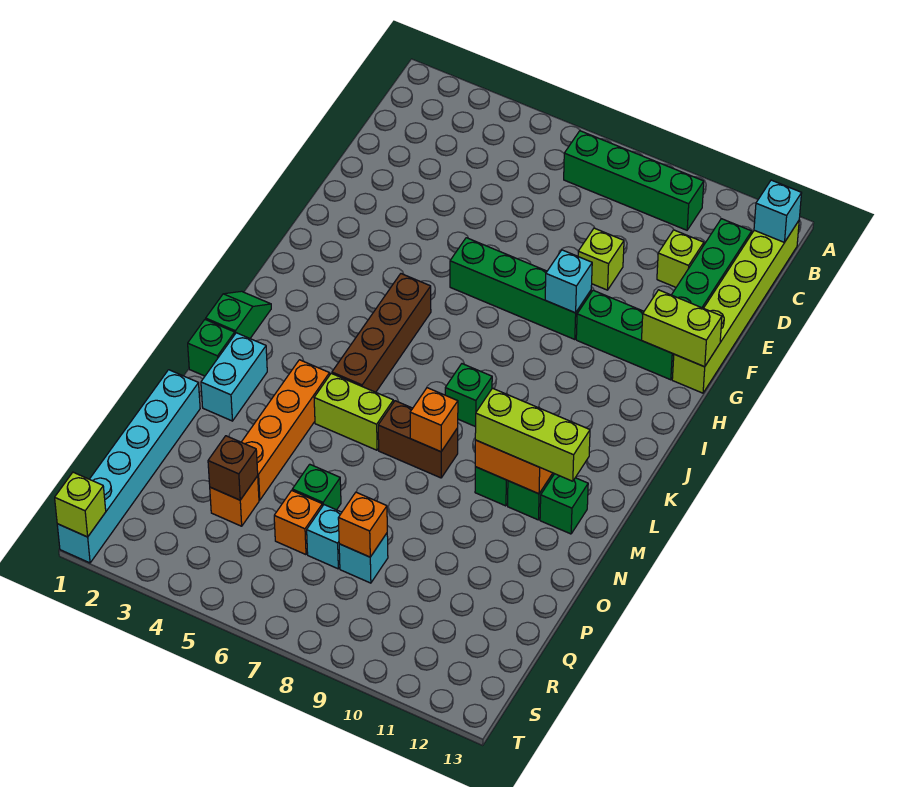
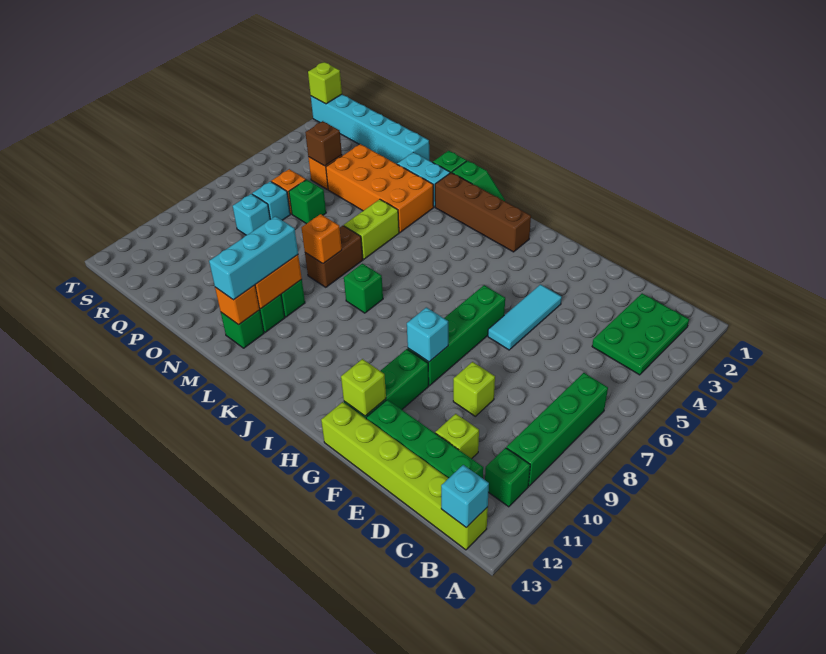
none -> green plate B2:C4 level 1
none -> green brick B11 level 1
none -> cyan tile F4:F6 level 1
lime brick G12:G13 level 2 -> lime brick G12 level 2
brown brick I5:L5 level 1 -> brown brick I2:L2 level 1
orange brick M4:P4 level 1 -> orange brick M3:P4 level 1
lime brick M10:M12 level 3 -> cyan brick M10:M12 level 3
orange brick Q8 level 2 -> orange brick M12 level 2

